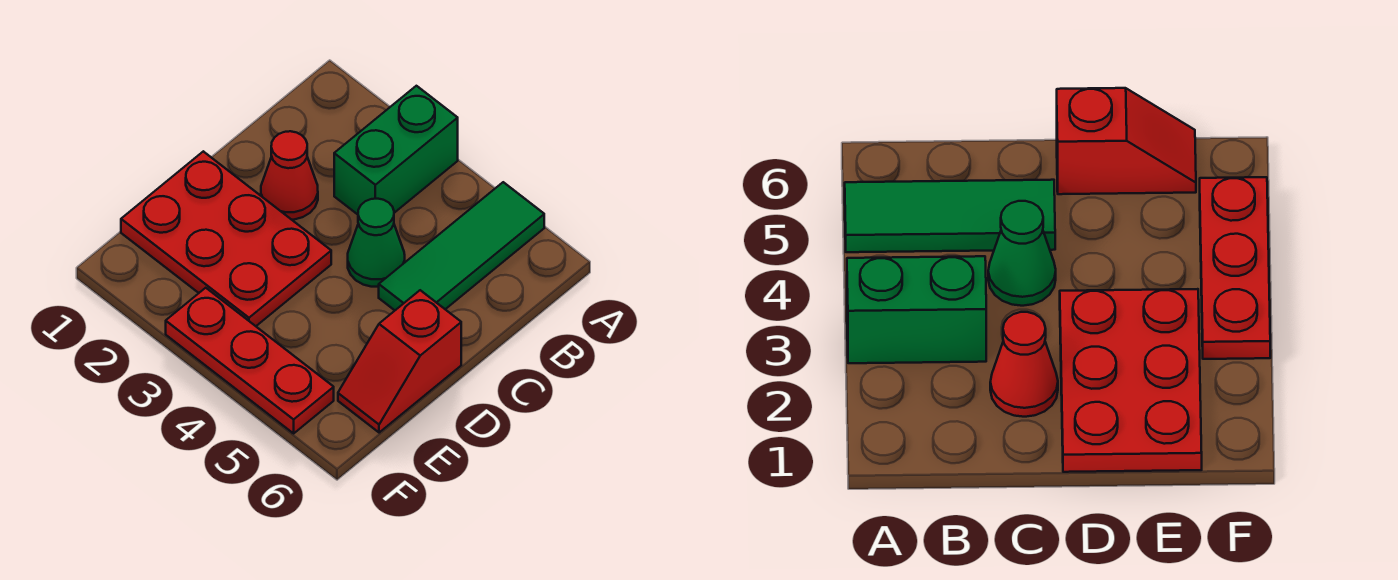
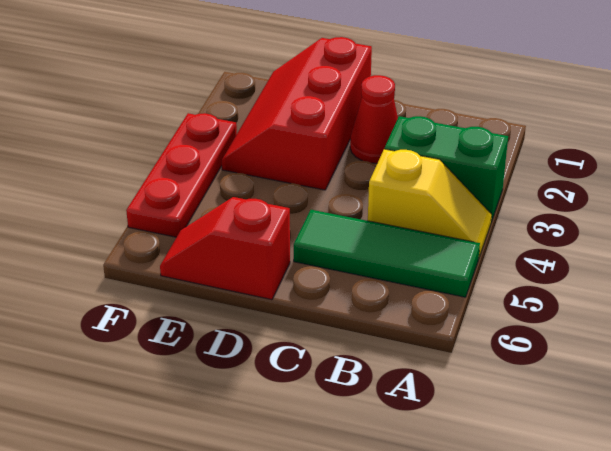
none -> yellow slope A4:B4 level 1 top B
green cone C4 level 1 -> none
red plate D1:E3 level 1 -> red slope D1:E3 level 1 top D

